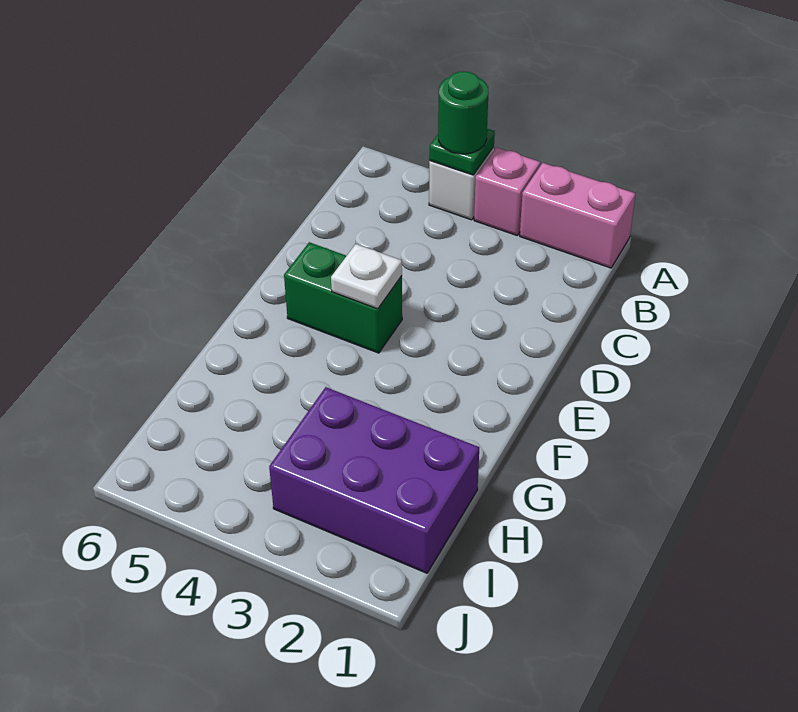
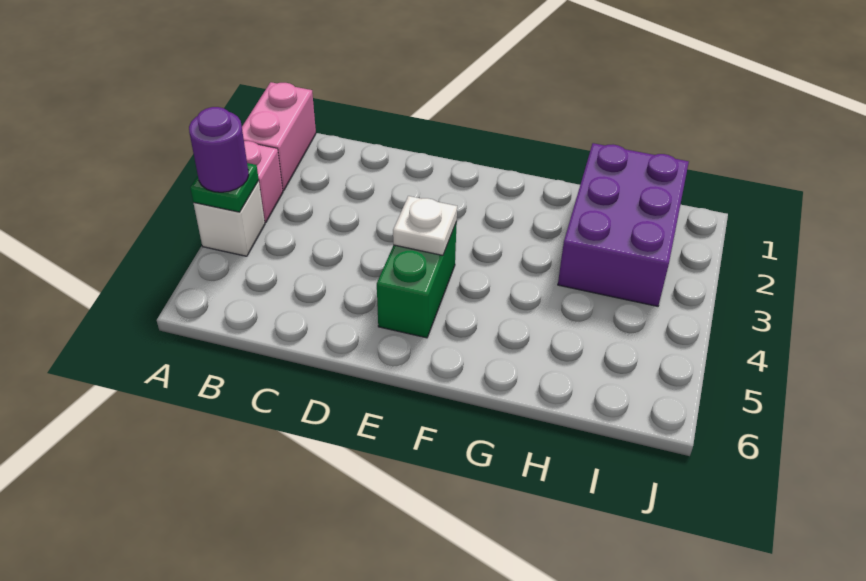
green round brick A4 level 3 -> purple round brick A4 level 3

